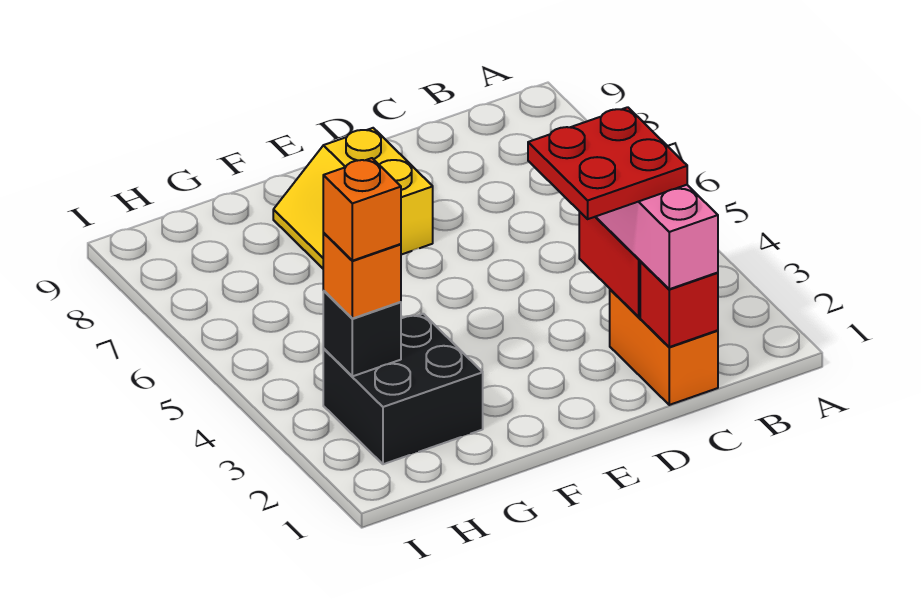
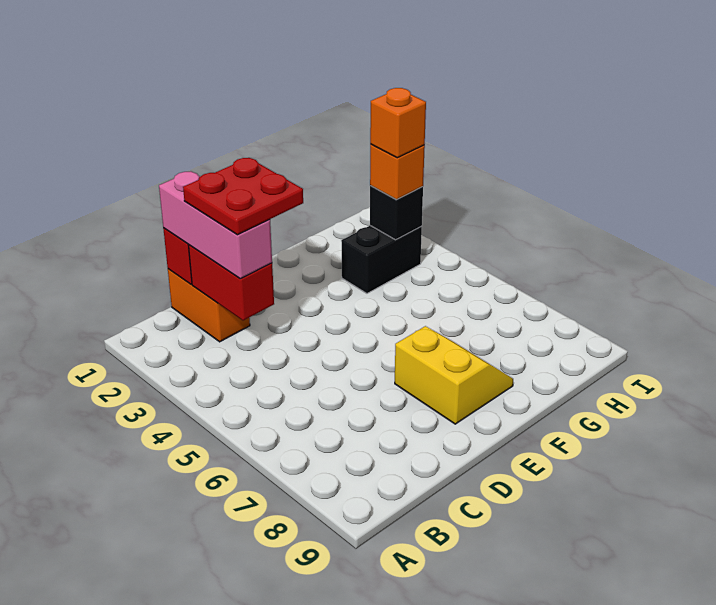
black brick G2:H3 level 1 -> black brick G3:H3 level 1

